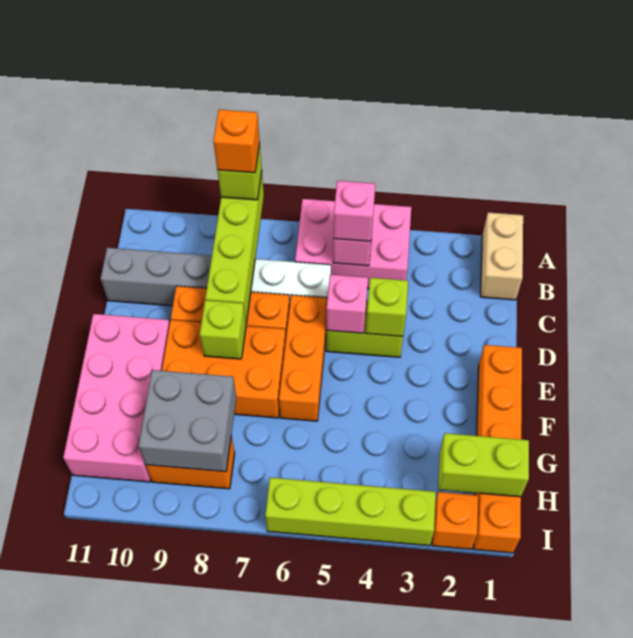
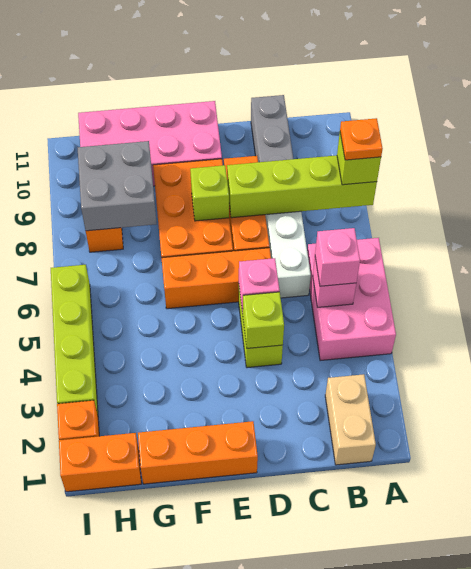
tan brick A1:B1 level 1 -> tan brick B1:B2 level 1
orange brick A8 level 4 -> orange plate A8 level 4
lime brick H1:H2 level 2 -> none

